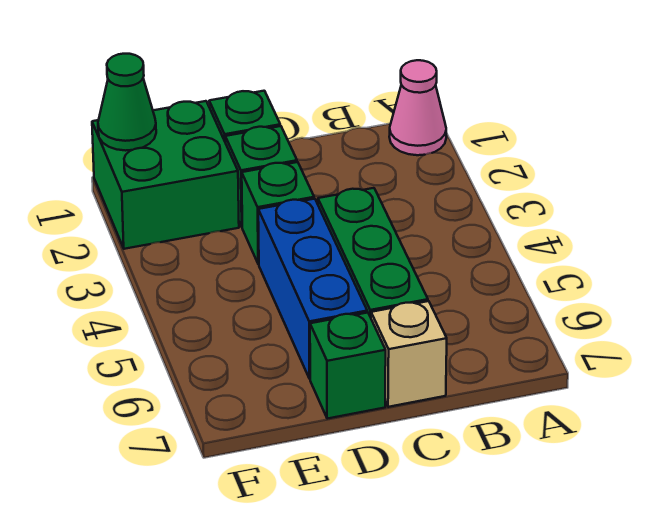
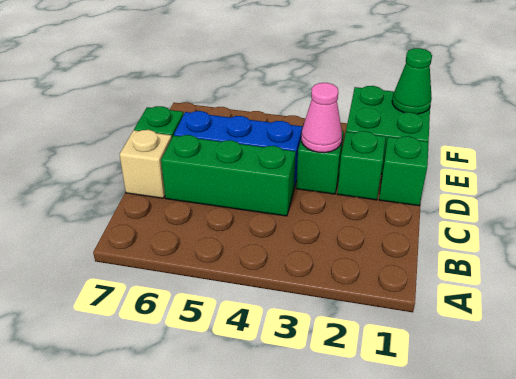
pink cone A1 level 1 -> pink cone D3 level 2

